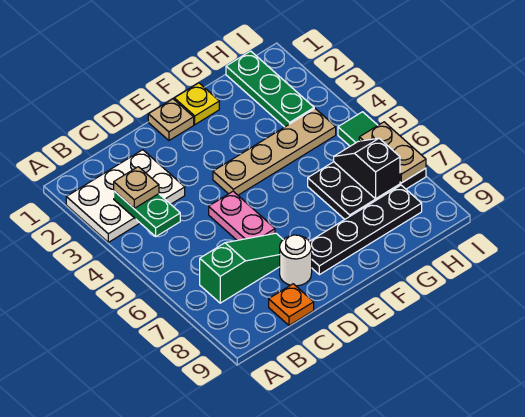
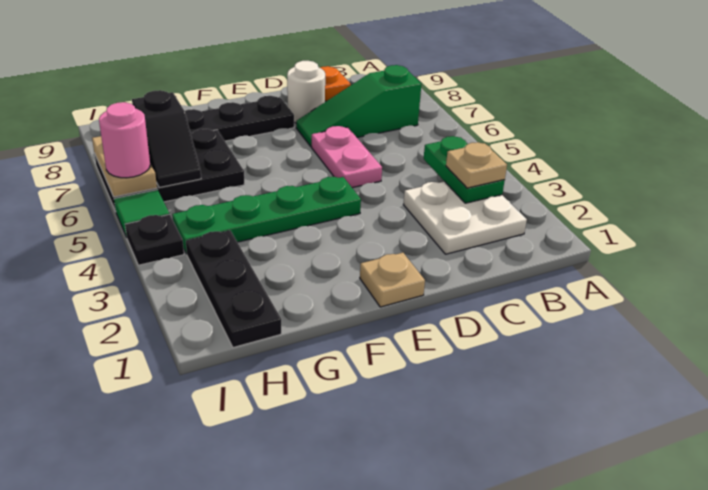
white plate A2:C3 level 1 -> white plate B2:C3 level 1
tan plate E4:H4 level 1 -> green plate E4:H4 level 1
yellow plate F1 level 1 -> none
green plate H1:H3 level 1 -> black plate H1:H3 level 1
none -> black plate I4 level 1
none -> pink round brick I6 level 3

